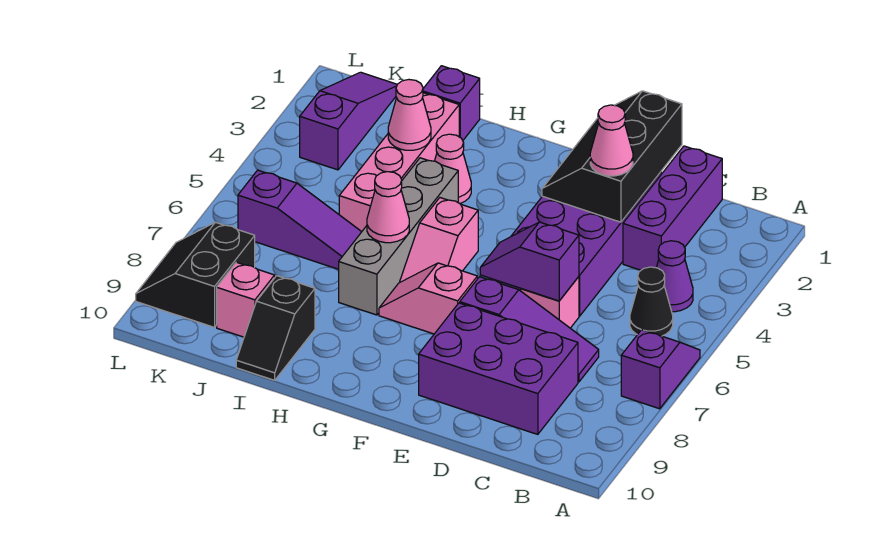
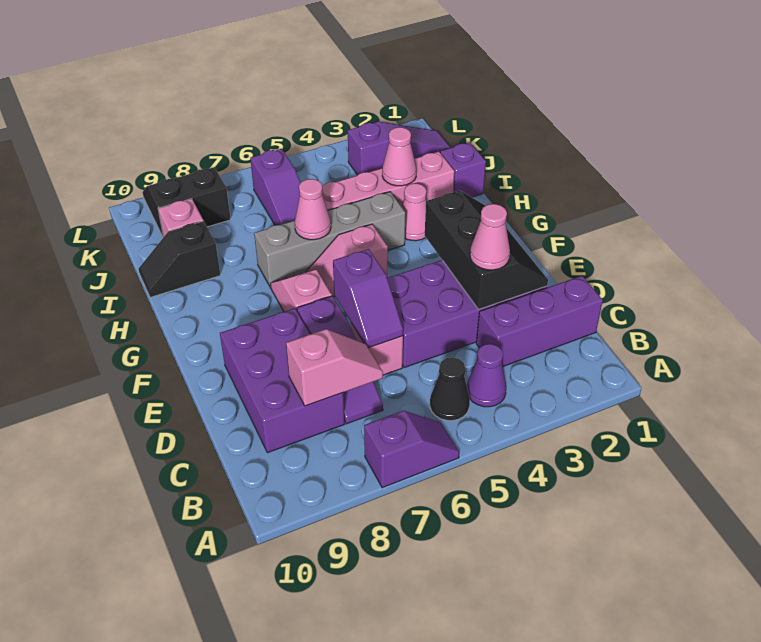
none -> pink slope C7:C8 level 2 top 8
black slope D1:E3 level 2 top D -> black slope D2:F3 level 2 top 3
purple slope D6:E6 level 2 top D -> purple slope D6:E6 level 2 top E

